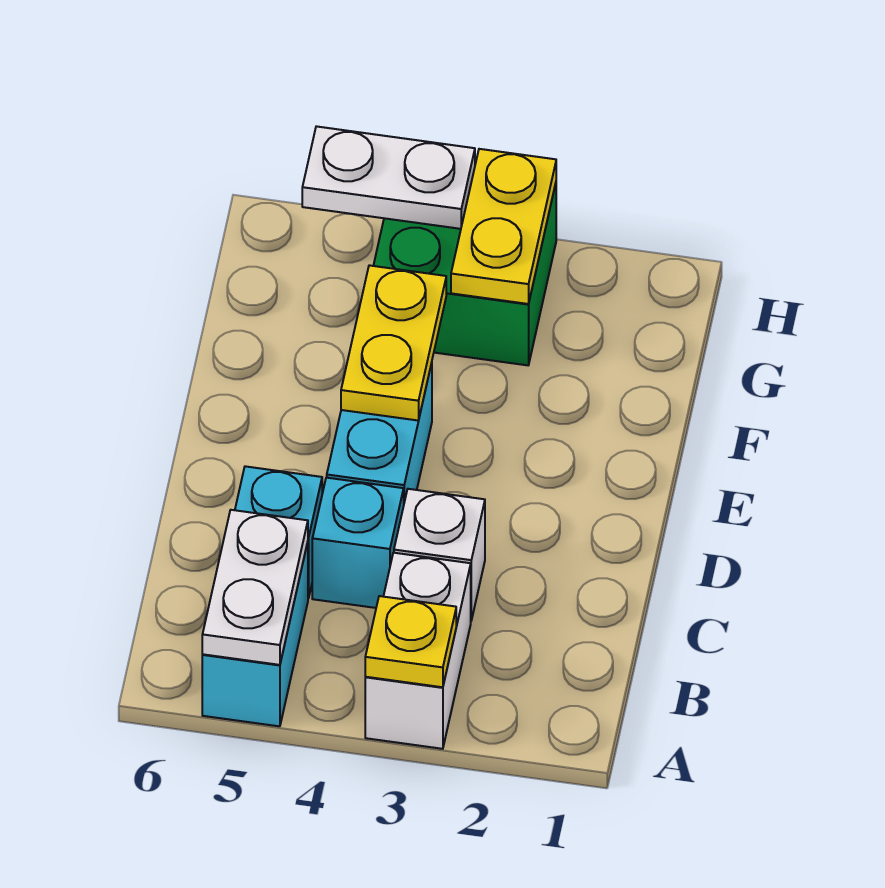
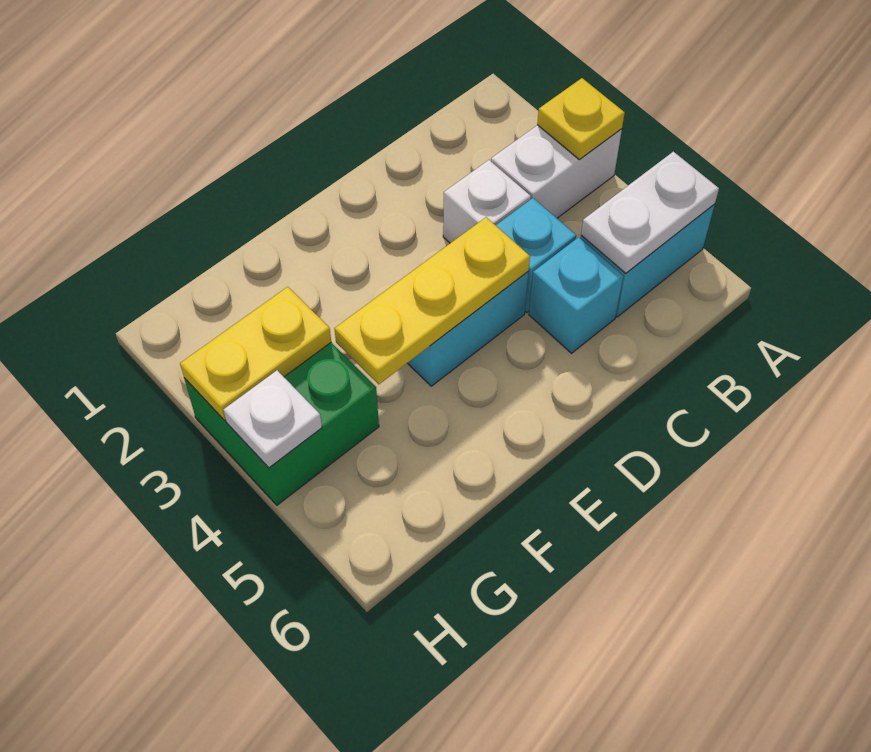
yellow plate E4:F4 level 2 -> yellow plate D4:F4 level 2
white plate H4:H5 level 2 -> white plate H4 level 2

